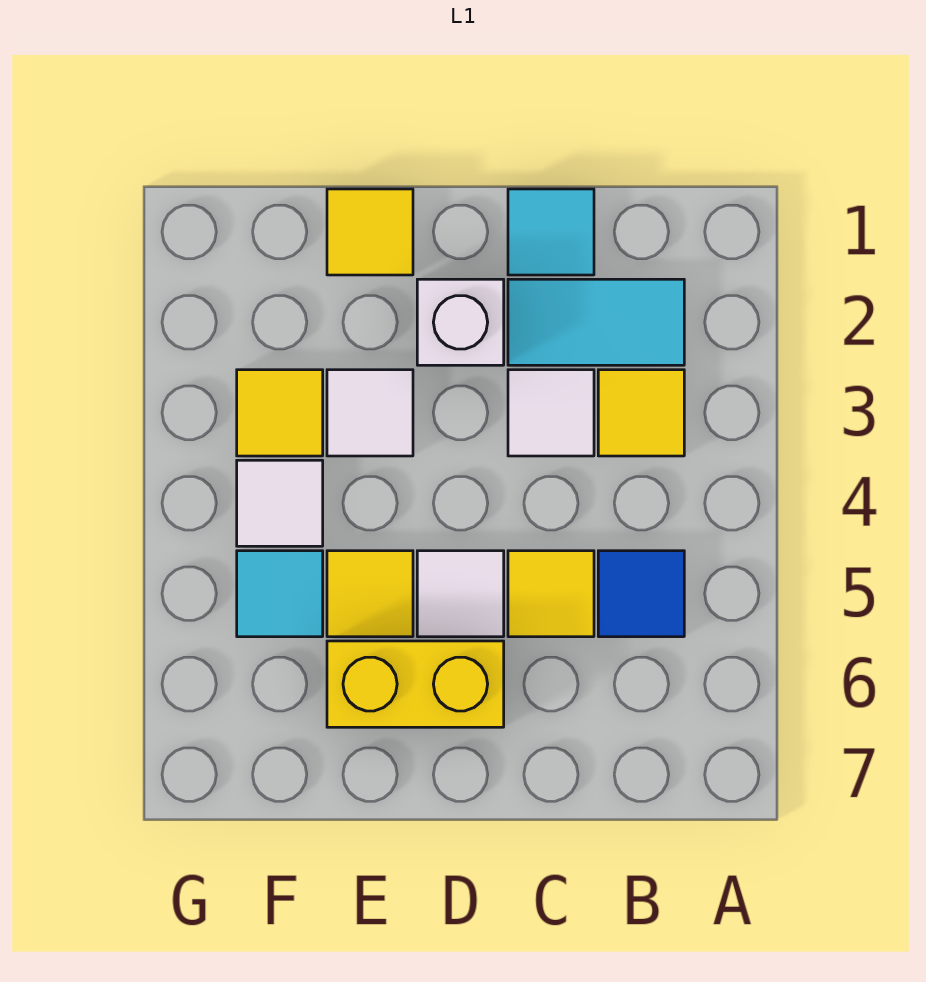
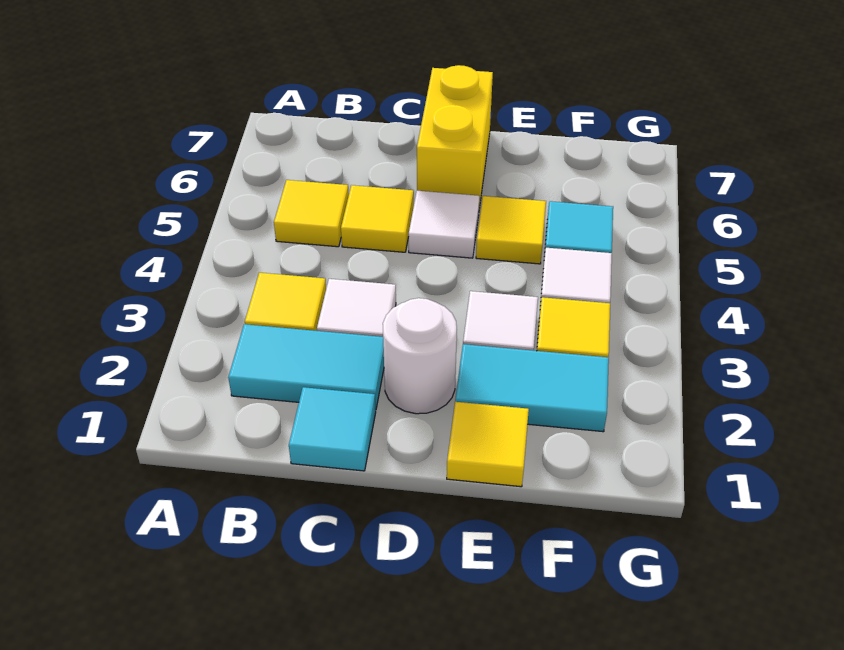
blue tile B5 level 1 -> yellow tile B5 level 1
white brick D2 level 1 -> white round brick D2 level 1
yellow brick D6:E6 level 1 -> yellow brick D6:D7 level 1
none -> cyan tile E2:F2 level 1

